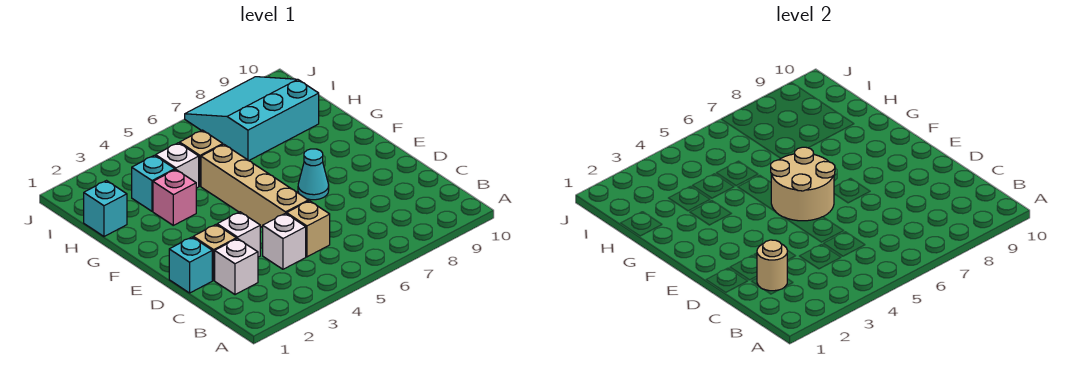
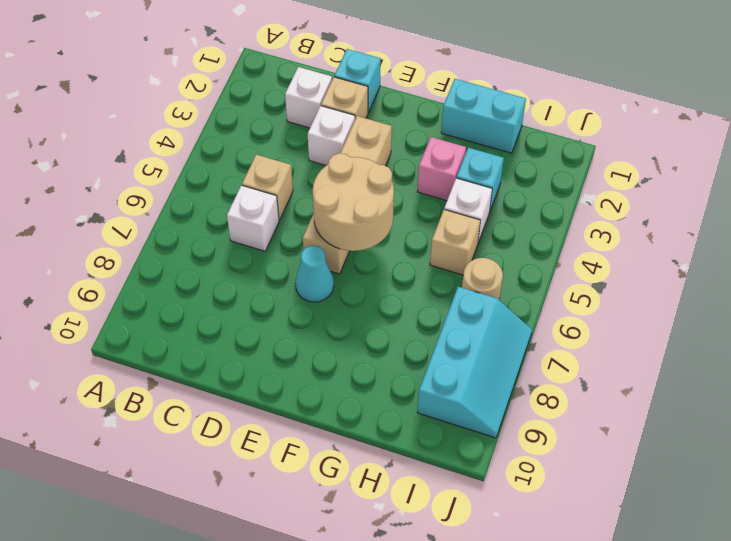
tan round brick C2 level 2 -> tan round brick I6 level 1
white brick C4 level 1 -> white brick C6 level 1
tan brick D5:G5 level 1 -> tan brick E3:E6 level 1
cyan brick H1 level 1 -> cyan brick G1:H1 level 1
cyan slope H7:J9 level 1 top H -> cyan slope I7:J9 level 1 top I

